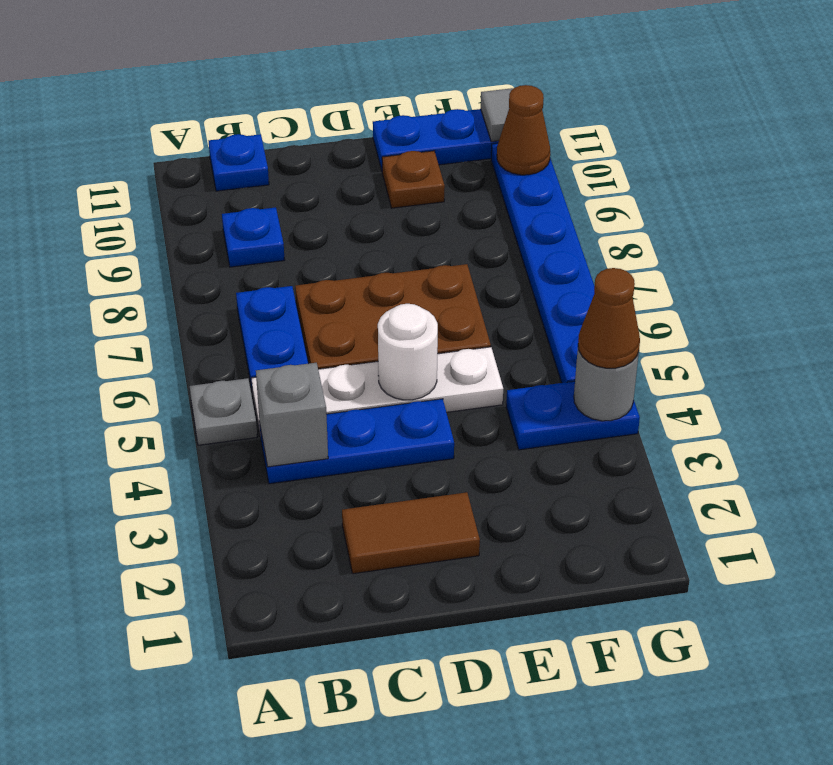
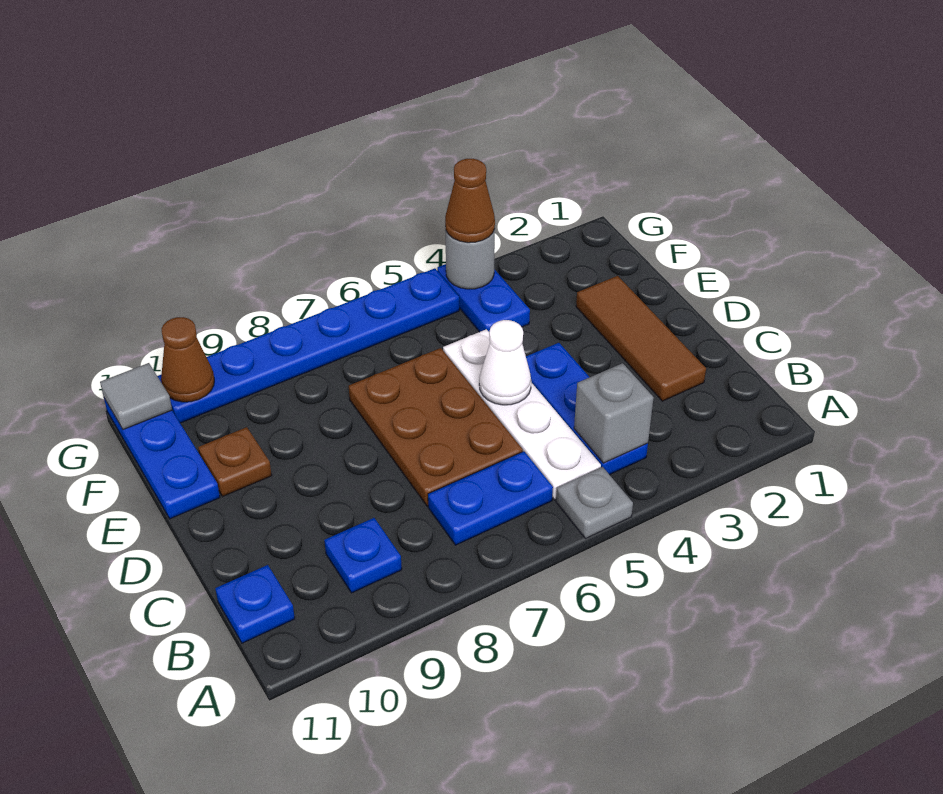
brown tile C2:D2 level 1 -> brown tile C2:E2 level 1
white round brick D5 level 2 -> white cone D5 level 2

